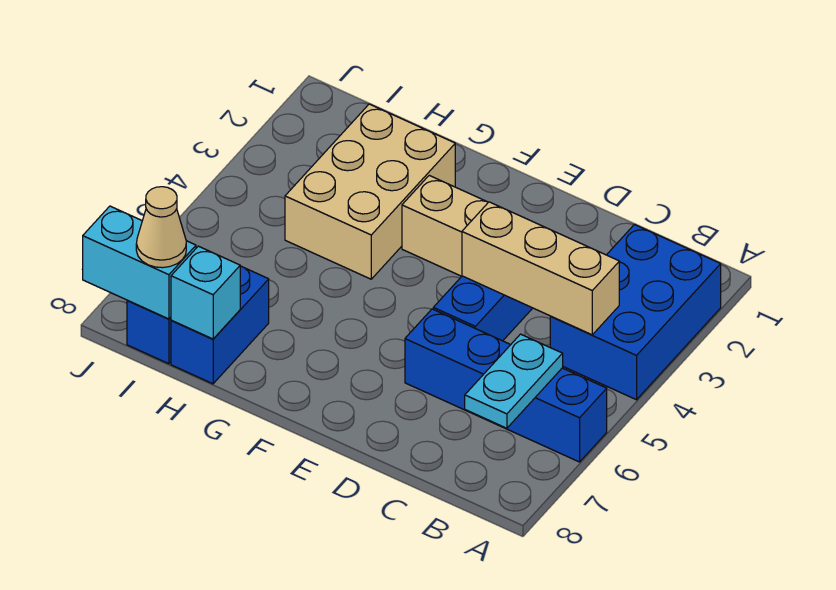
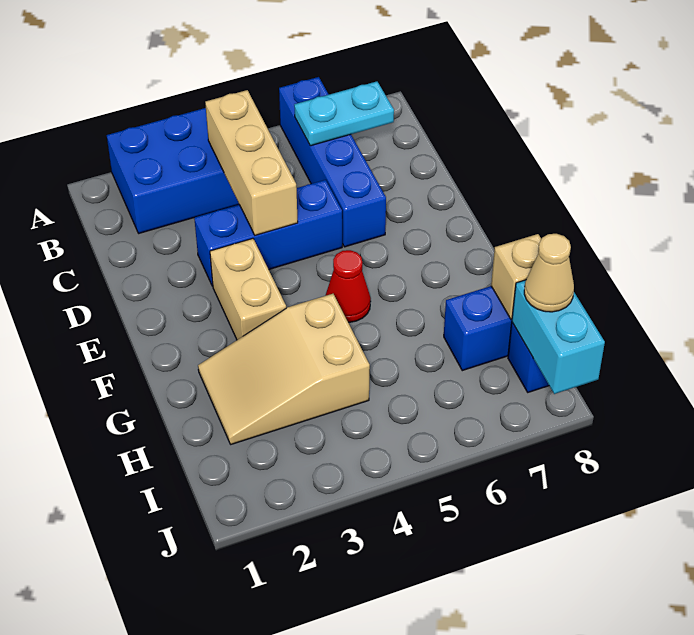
none -> red cone F5 level 1
tan brick G2:H4 level 1 -> tan slope G2:H4 level 1 top 4
cyan brick H8 level 2 -> tan brick H8 level 2

